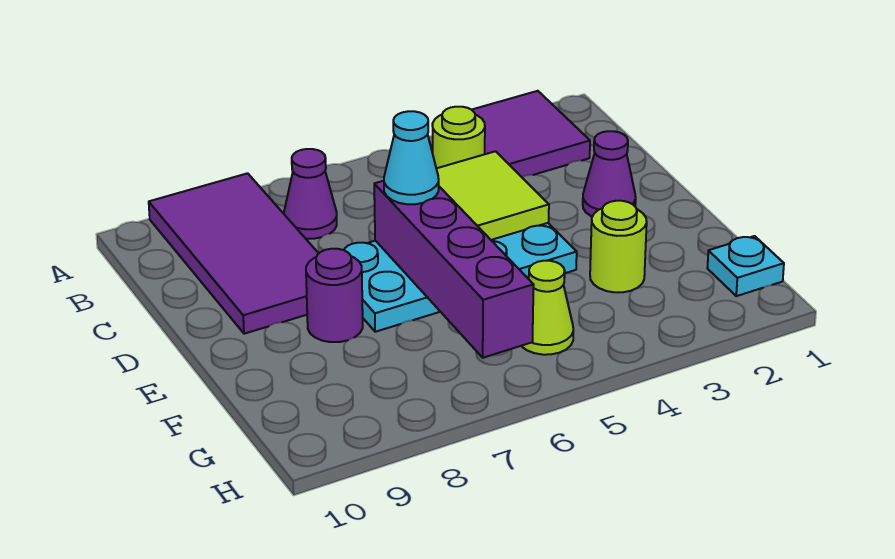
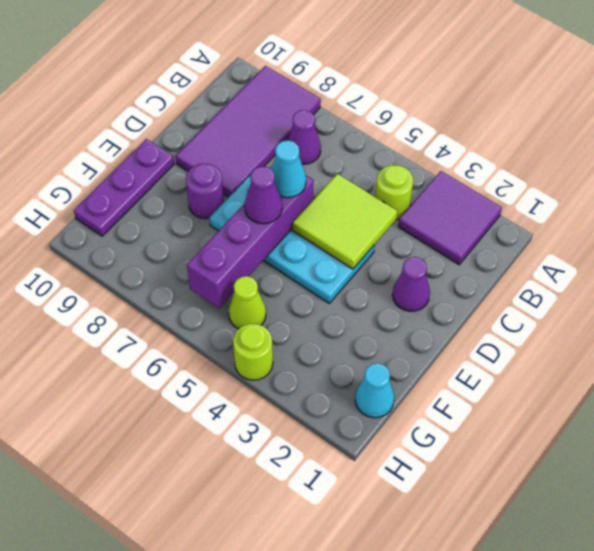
none -> purple cone E6 level 3
none -> purple plate E10:G10 level 1
lime round brick F3 level 1 -> lime round brick H4 level 1
cyan plate G1 level 1 -> cyan cone G1 level 1

